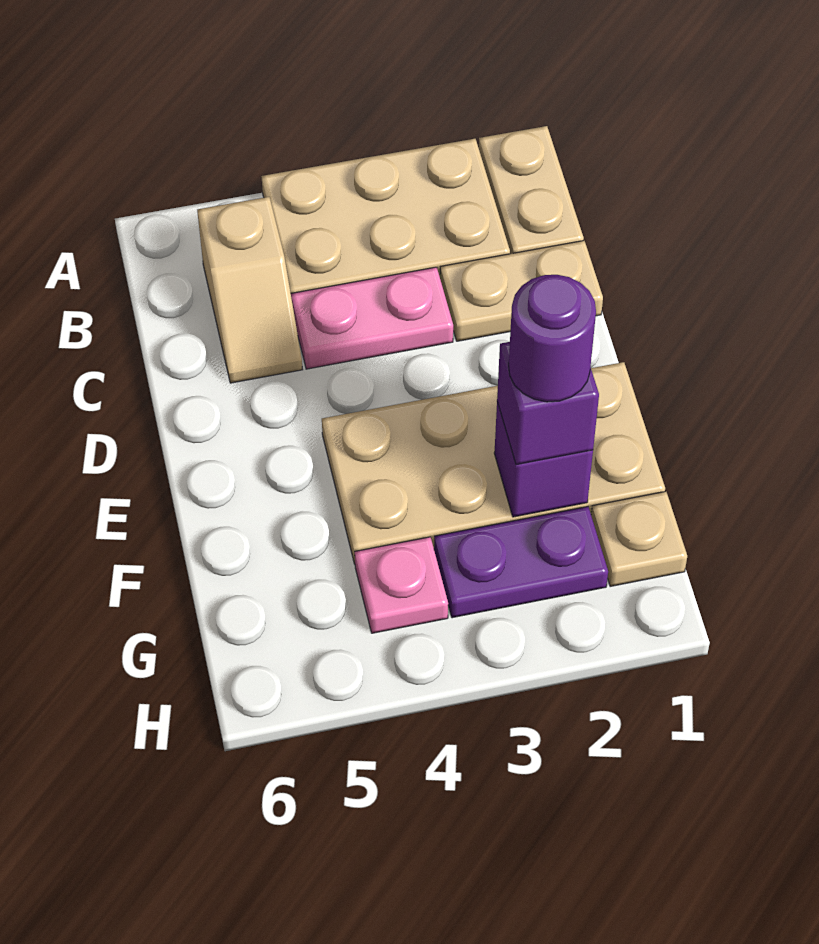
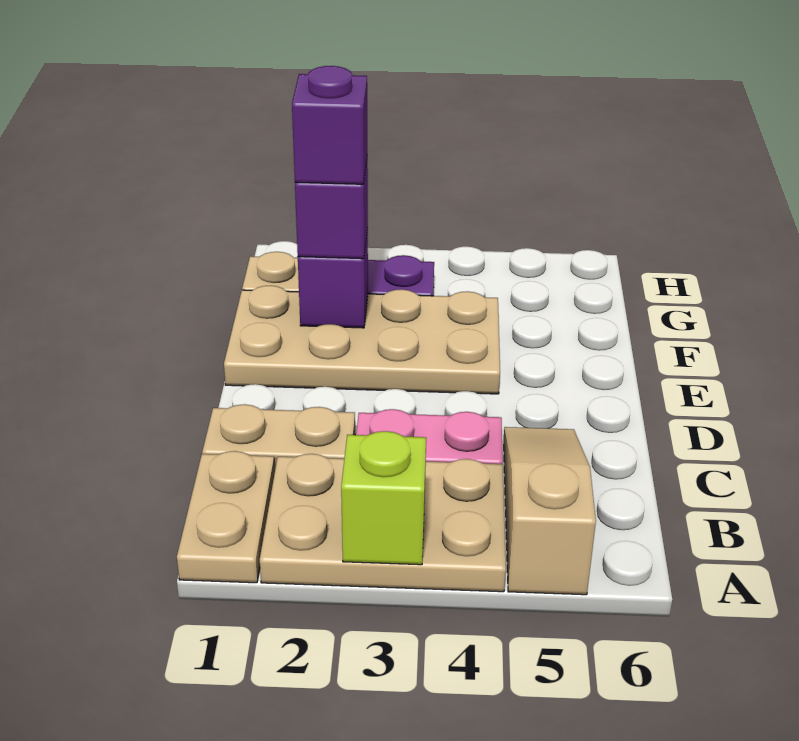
none -> lime brick A3 level 2
tan slope B5:C5 level 1 top B -> tan slope A5:C5 level 1 top A
purple round brick F2 level 4 -> purple brick F2 level 4
pink plate G4 level 1 -> none

